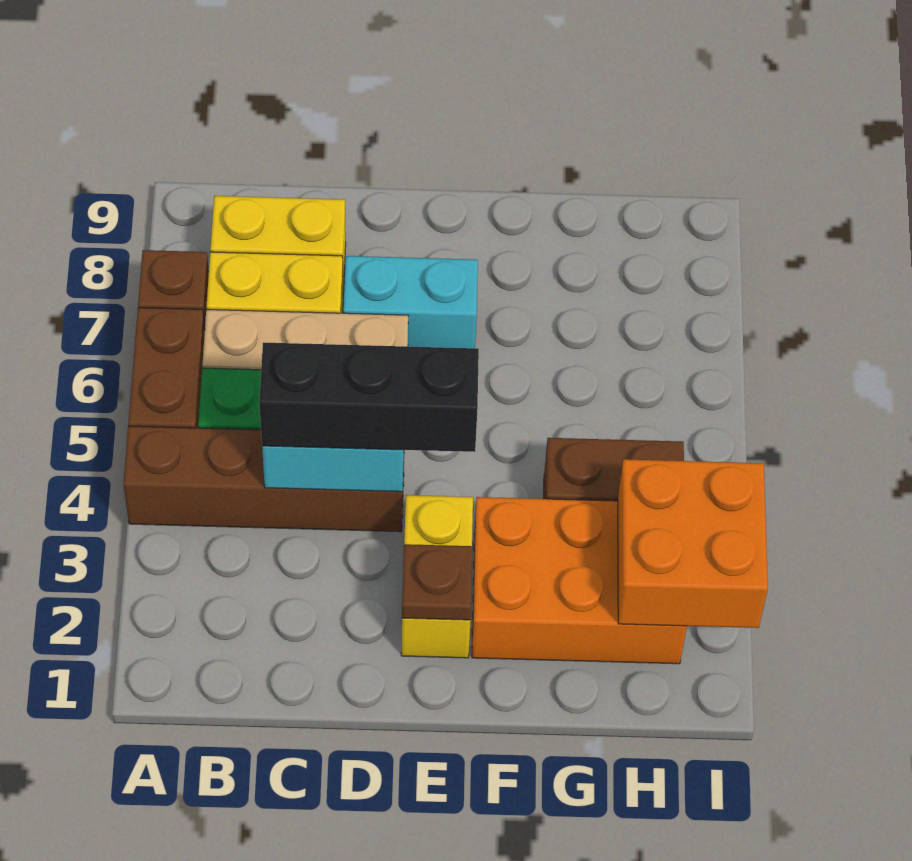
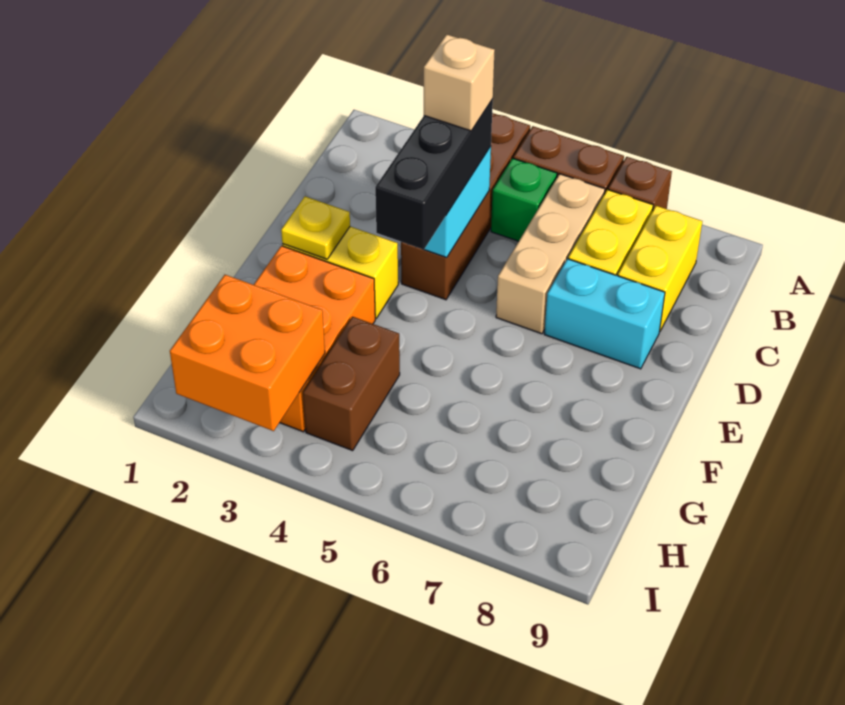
none -> tan brick C4 level 4
cyan brick D7:E7 level 1 -> cyan brick D7:D8 level 1
brown plate E2 level 2 -> yellow plate E2 level 2

